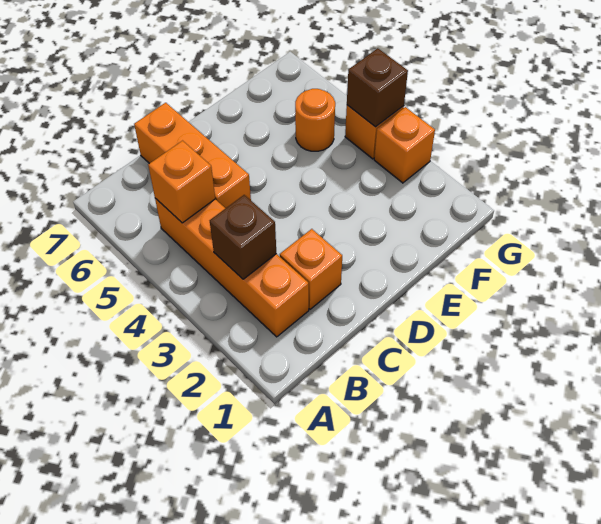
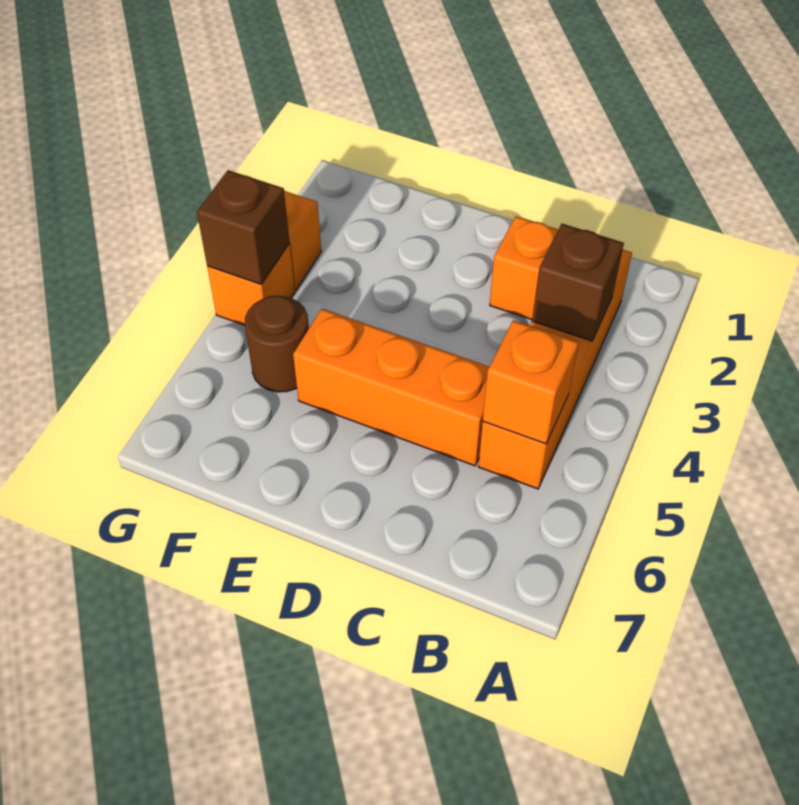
orange brick C5:C7 level 1 -> orange brick C5:E5 level 1
orange round brick F5 level 1 -> brown round brick F5 level 1

